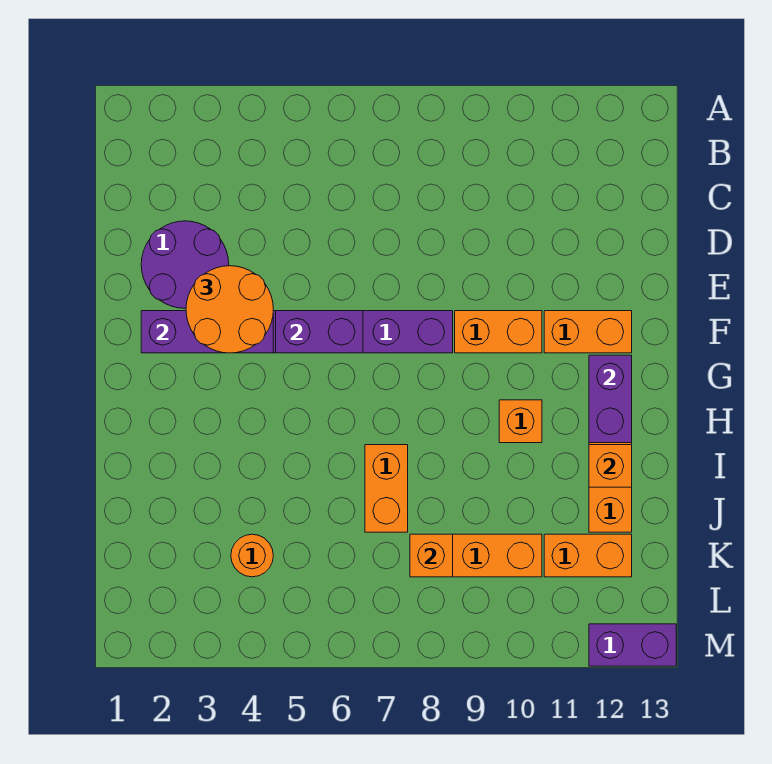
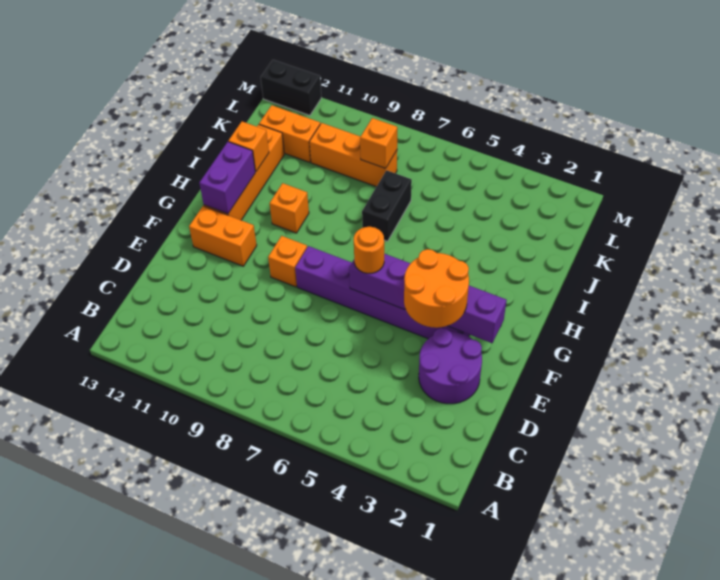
orange brick F9:F10 level 1 -> orange brick F9 level 1
orange brick I7:J7 level 1 -> black brick I7:J7 level 1
orange round brick K4 level 1 -> orange round brick F6 level 3
purple brick M12:M13 level 1 -> black brick M12:M13 level 1

